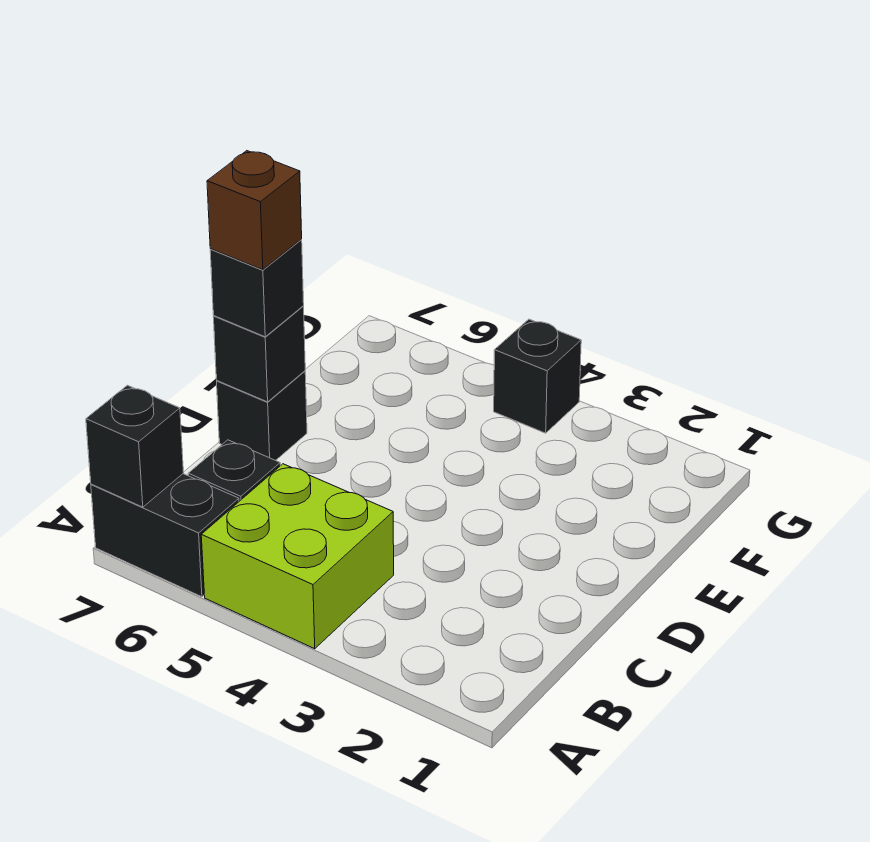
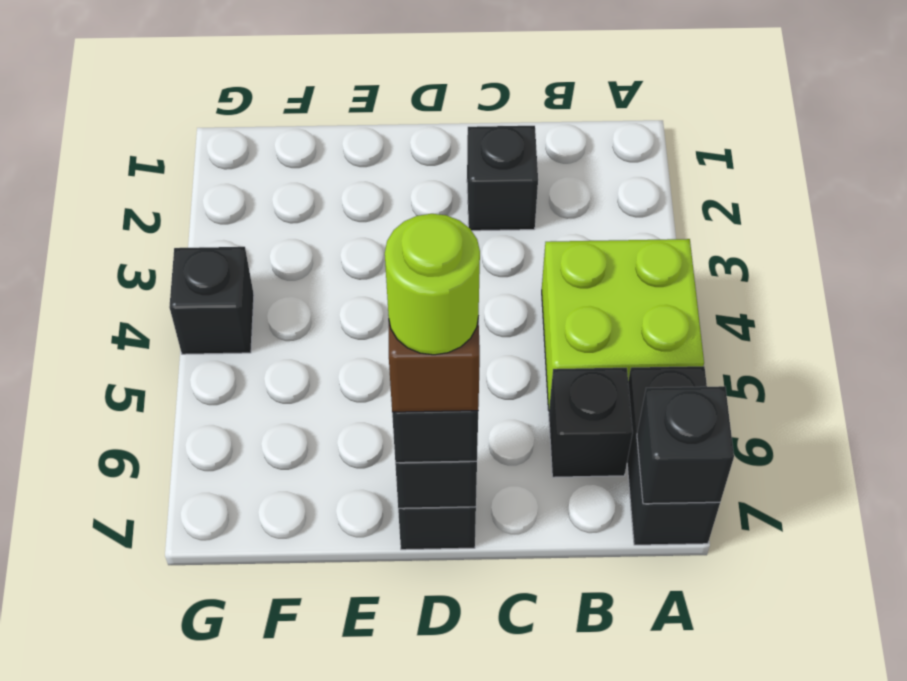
none -> black brick C2 level 1
none -> lime round brick D7 level 5

